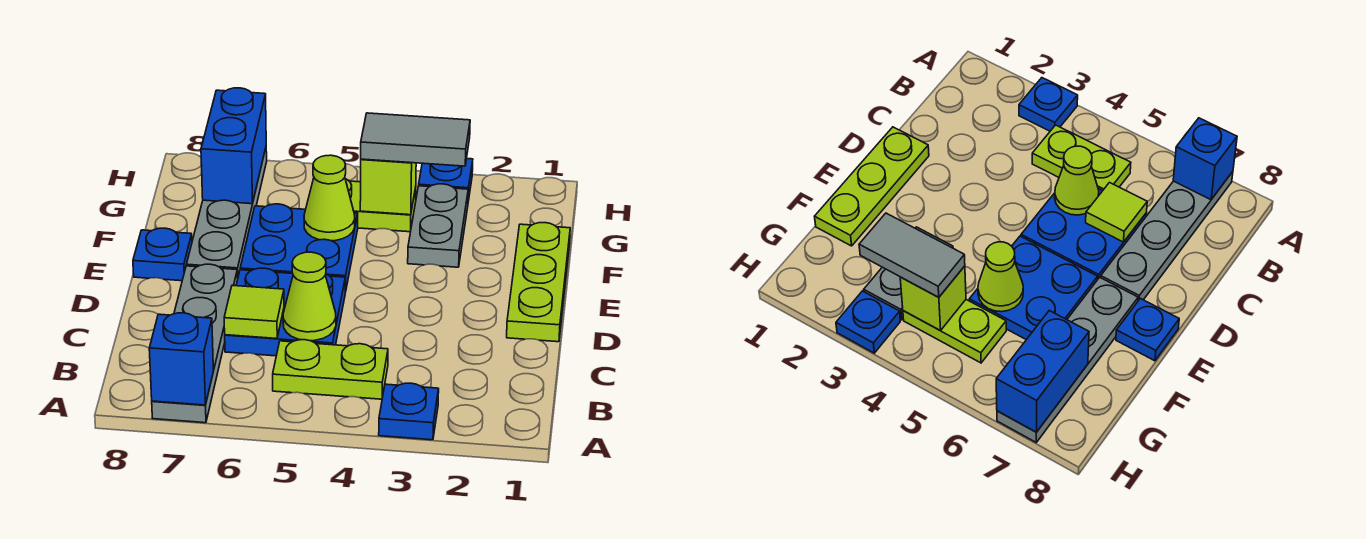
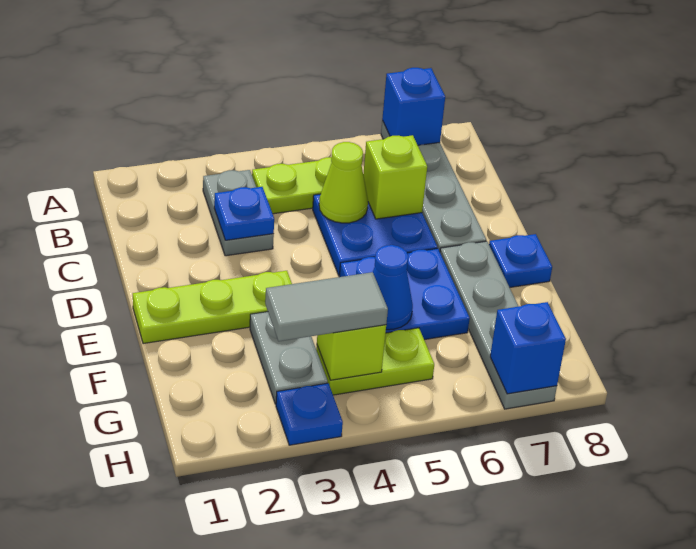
blue plate A3 level 1 -> blue plate C3 level 2
none -> grey plate B3:C3 level 1
lime tile C6 level 2 -> lime brick C6 level 2
lime plate D1:F1 level 1 -> lime plate E1:E3 level 1
lime cone F5 level 2 -> blue cone F5 level 2
blue brick G7:H7 level 2 -> blue brick H7 level 2

